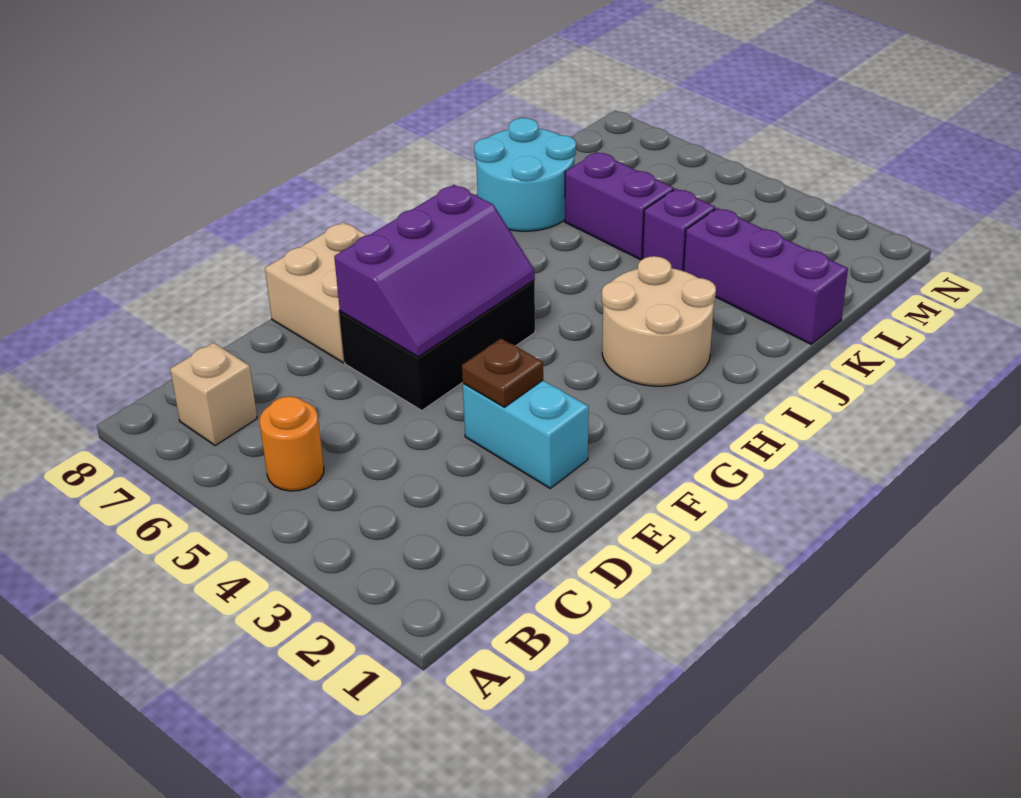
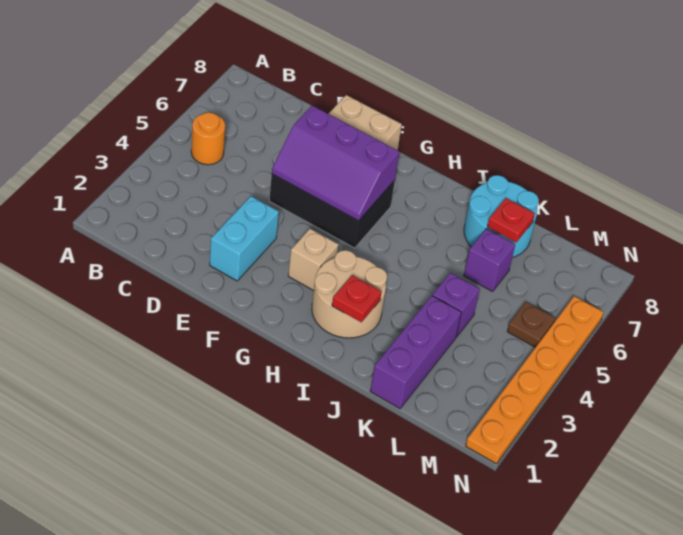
tan brick B7 level 1 -> tan brick G3 level 1
brown plate E3 level 2 -> brown plate M5 level 1
none -> red plate I2 level 2
purple brick K5:K6 level 1 -> purple brick K6 level 1
none -> red plate K7 level 2
none -> orange plate N1:N6 level 1

